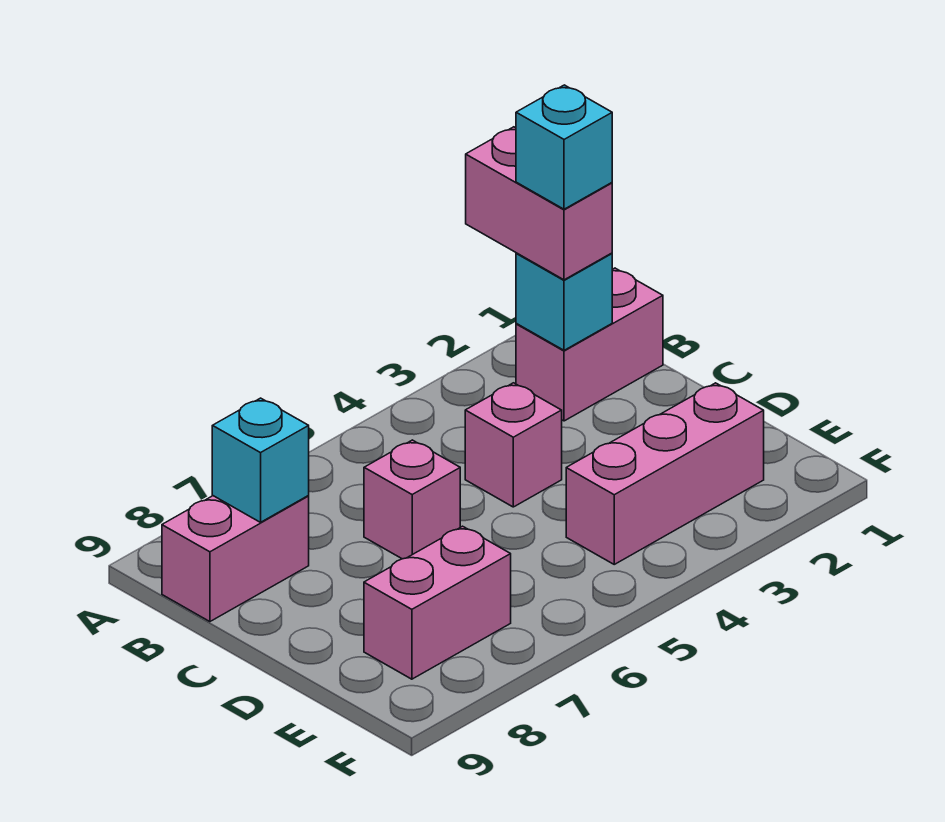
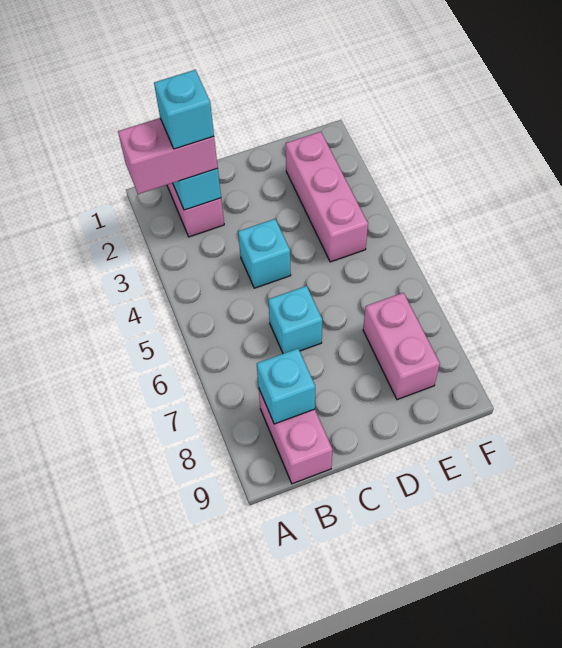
pink brick C4 level 1 -> cyan brick C4 level 1
pink brick C6 level 1 -> cyan brick C6 level 1

